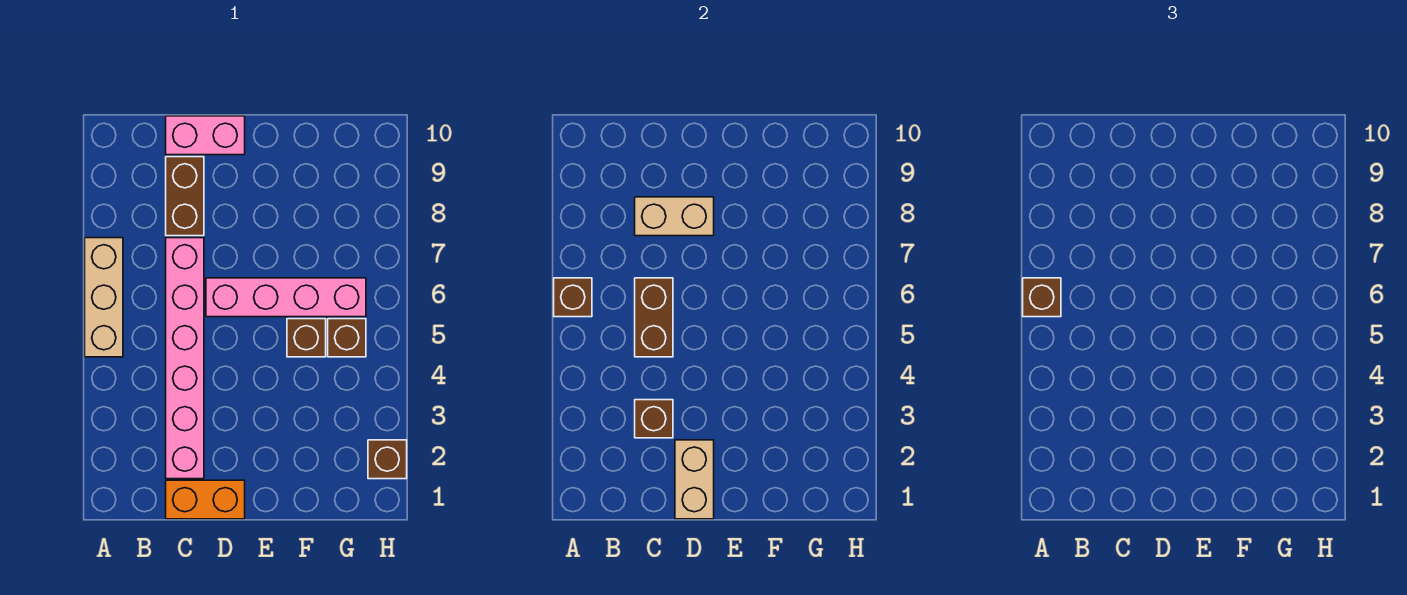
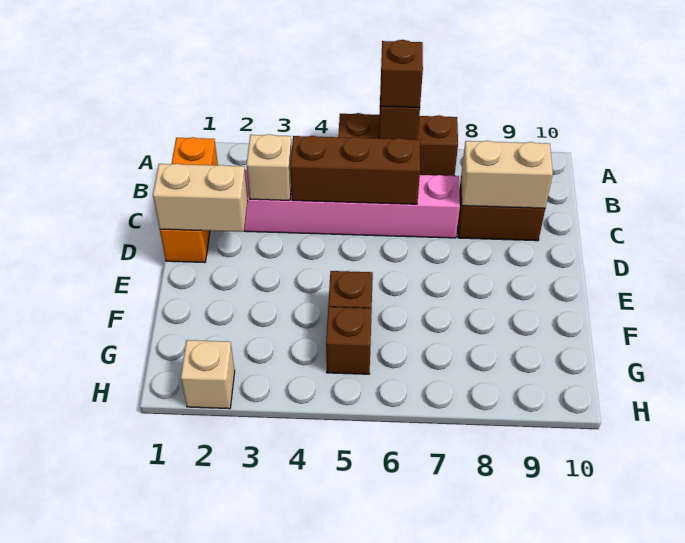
tan brick A5:A7 level 1 -> brown brick A5:A7 level 1
orange brick C1:D1 level 1 -> orange brick B1:D1 level 1
brown brick C3 level 2 -> tan brick C3 level 2
brown brick C5:C6 level 2 -> brown brick C4:C6 level 2
tan brick C8:D8 level 2 -> tan brick C8:C9 level 2
pink brick C10:D10 level 1 -> none
pink brick D6:G6 level 1 -> none
brown brick H2 level 1 -> tan brick H2 level 1

